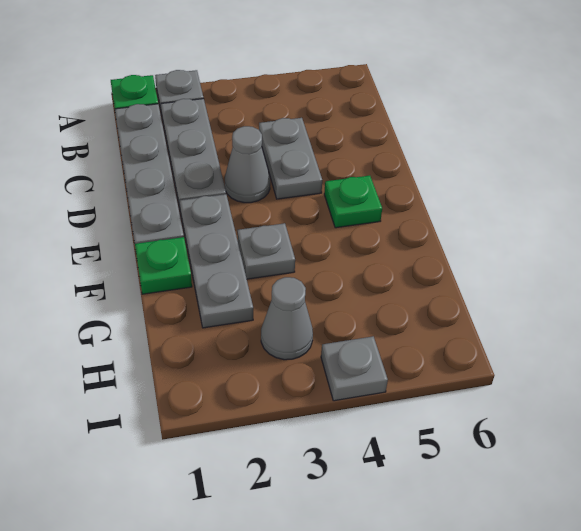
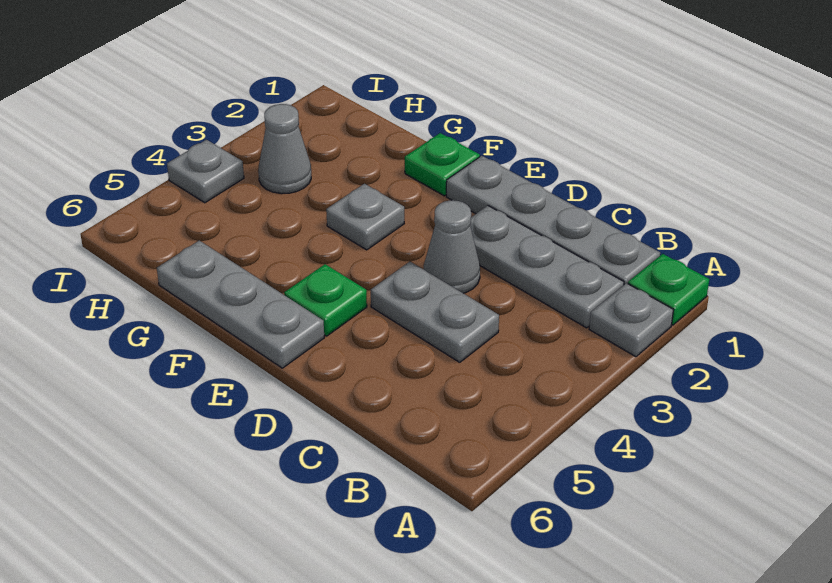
grey plate E2:G2 level 1 -> grey plate E6:G6 level 1

